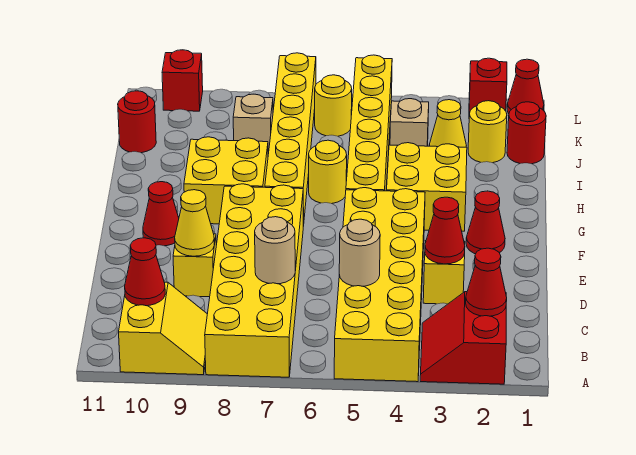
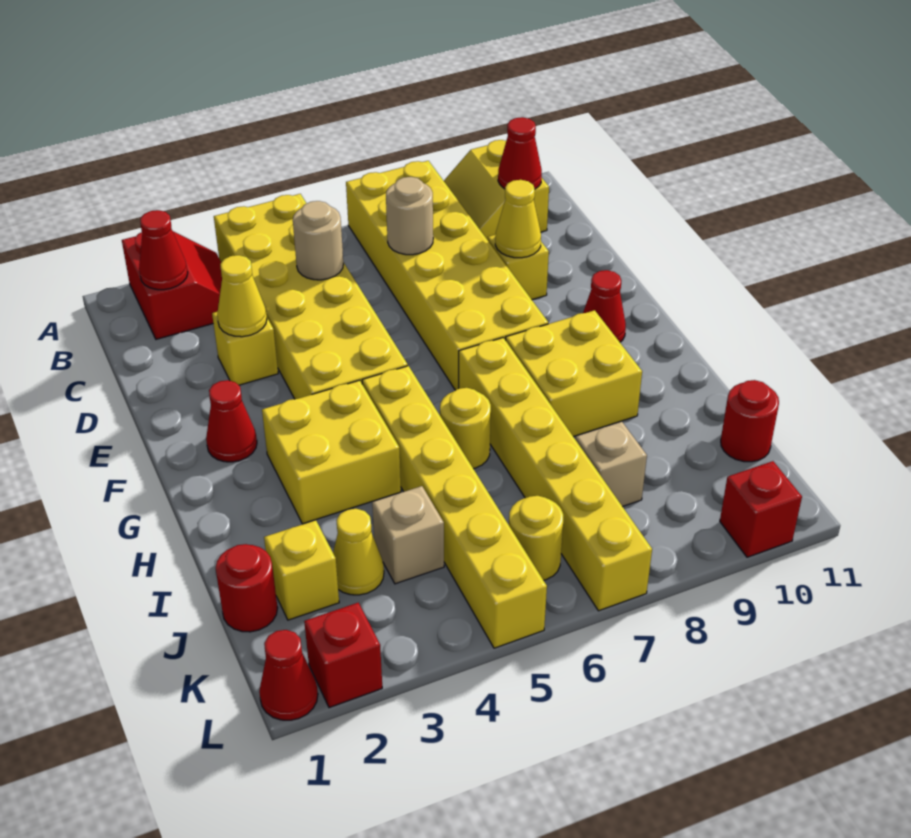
red cone D3 level 2 -> yellow cone D3 level 2
yellow round brick J2 level 1 -> yellow brick J2 level 1

